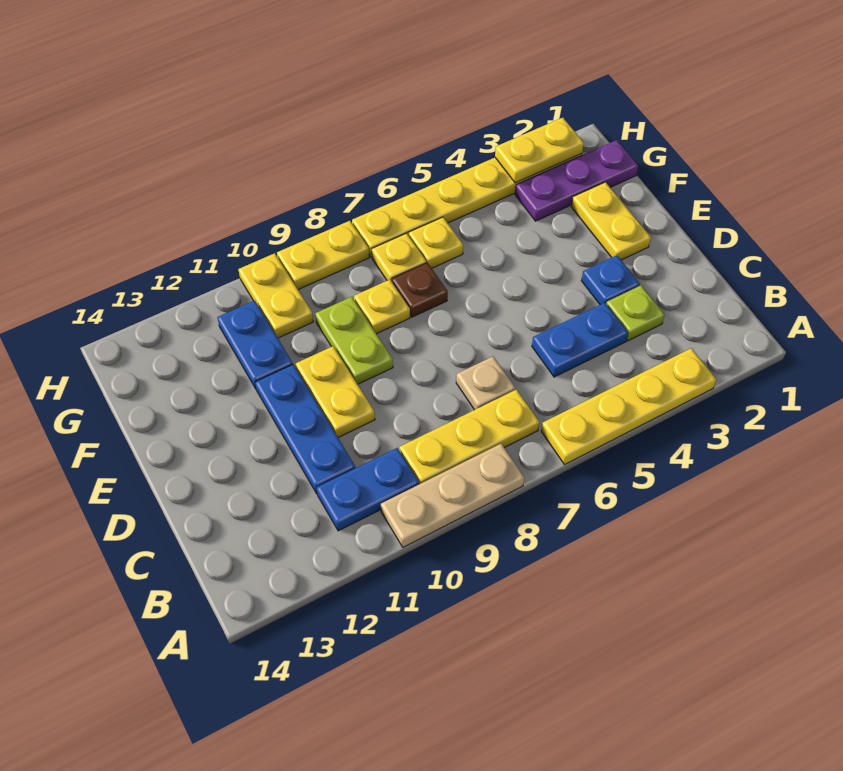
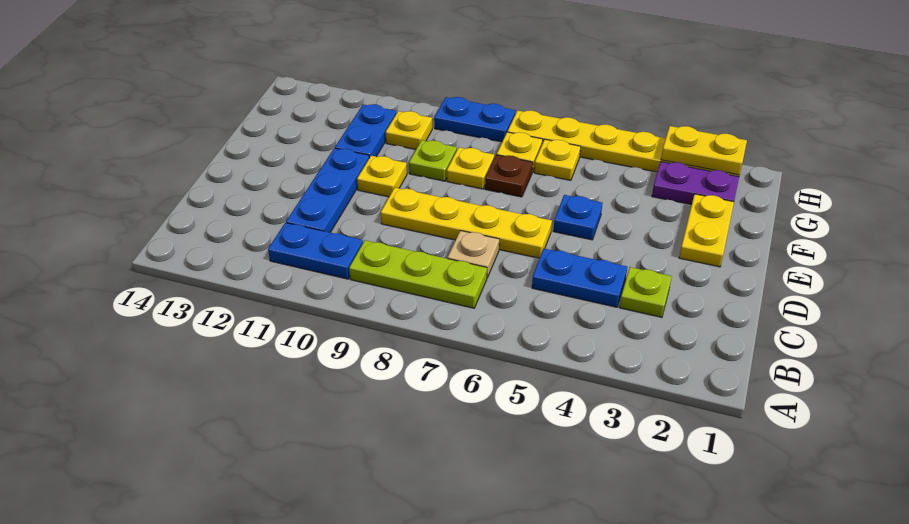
yellow plate A3:A6 level 1 -> yellow plate D6:D9 level 1
tan plate A8:A10 level 1 -> none
yellow plate B7:B9 level 1 -> lime plate B7:B9 level 1
blue plate D3 level 1 -> blue plate E5 level 1
yellow plate D10:E10 level 1 -> yellow plate E10 level 1
lime plate E9:F9 level 1 -> lime plate F9 level 1
purple plate G1:G3 level 1 -> purple plate G2:G3 level 1
yellow plate G10:H10 level 1 -> yellow plate G10 level 1
yellow plate H8:H9 level 1 -> blue plate H8:H9 level 1

